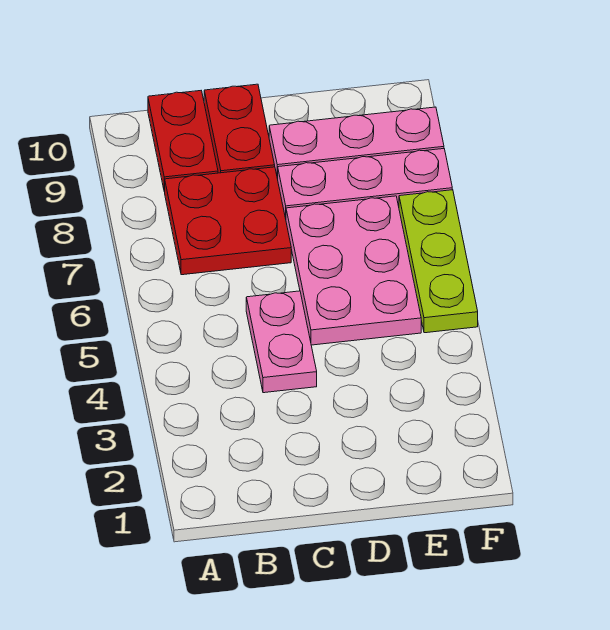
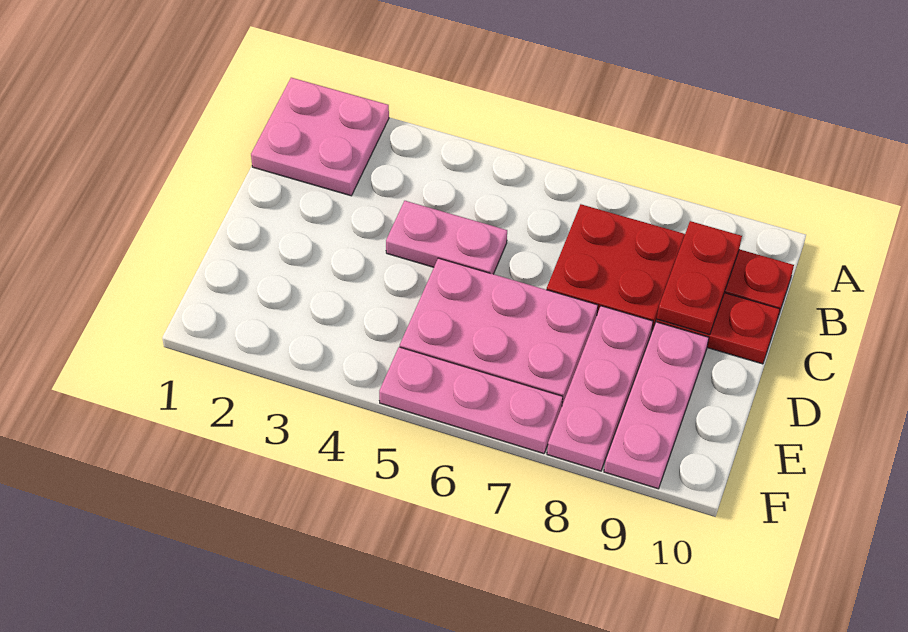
none -> pink plate A1:B2 level 1
none -> red plate B9:C9 level 2
lime plate F5:F7 level 1 -> pink plate F5:F7 level 1

